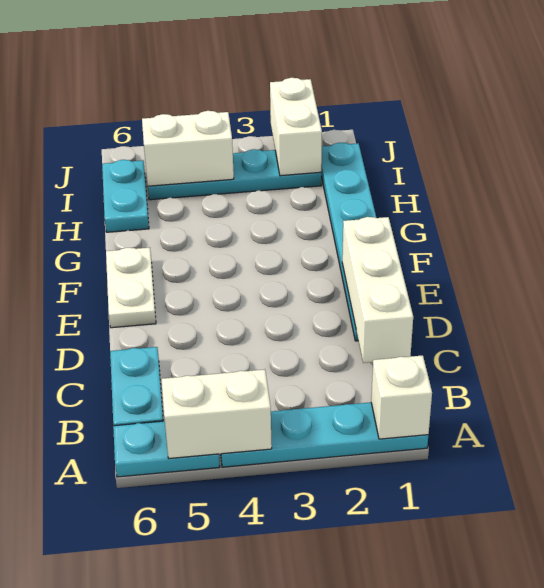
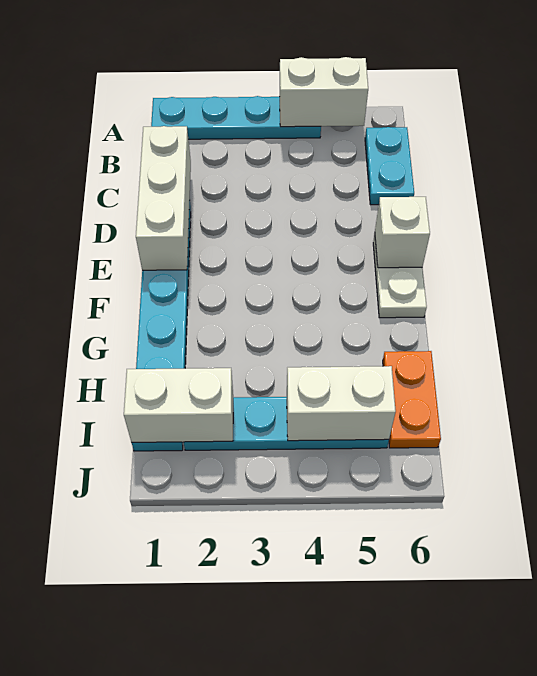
white brick A1 level 2 -> white brick E6 level 2
cyan plate A5:A6 level 1 -> none
cyan plate H6:I6 level 1 -> orange plate H6:I6 level 1
white brick I2:J2 level 2 -> white brick I1:I2 level 2

